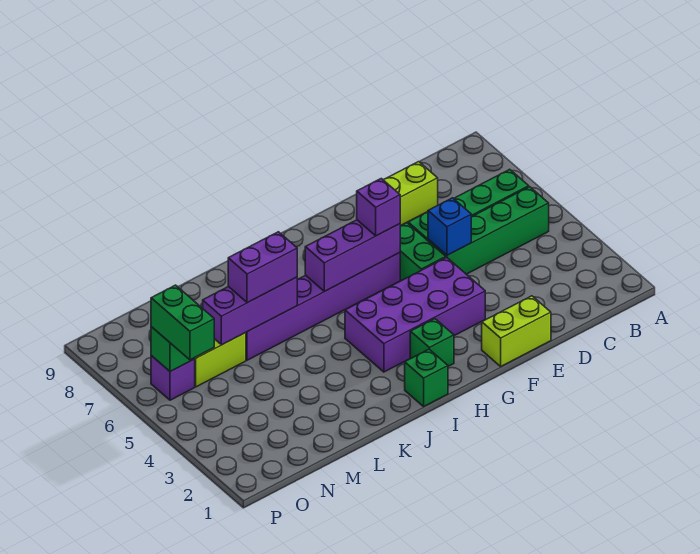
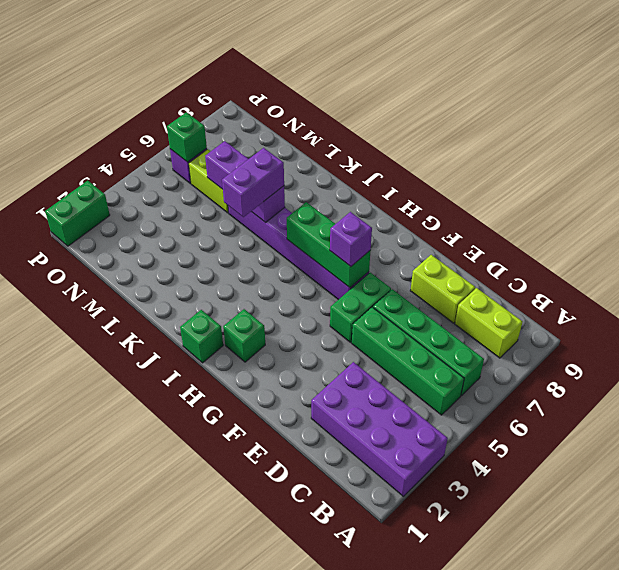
lime brick E1:F1 level 1 -> lime brick B8:C8 level 1
blue brick E5 level 2 -> none
purple brick F3:I4 level 1 -> purple brick A2:D3 level 1
purple brick G6:I6 level 2 -> green brick G6:I6 level 2
purple brick K6:L6 level 3 -> purple brick K5:K6 level 3
green brick O5:O6 level 3 -> green brick P1:P2 level 1

